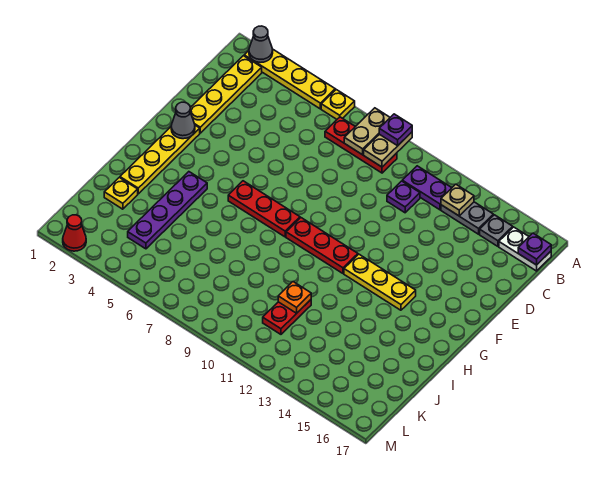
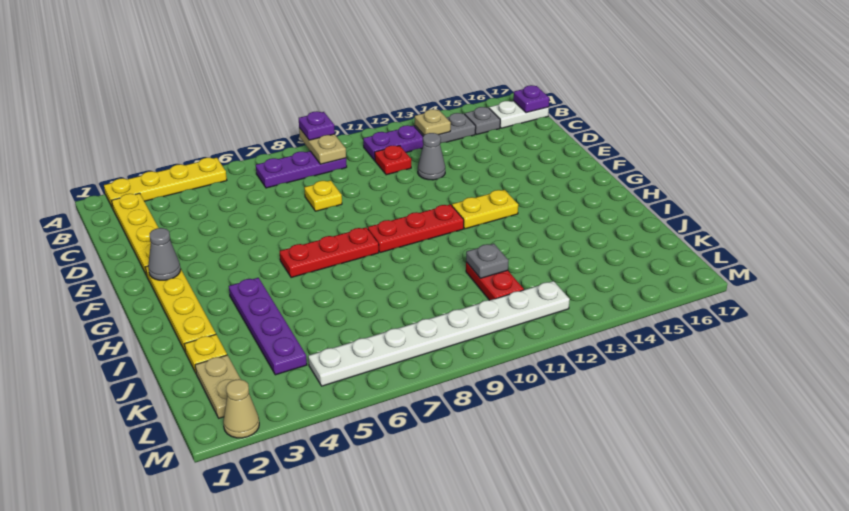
grey cone A2 level 2 -> grey cone D12 level 1
yellow plate A6 level 1 -> yellow plate D8 level 1
tan plate A8:B8 level 2 -> tan plate K2:L2 level 1
red plate B7:B9 level 1 -> purple plate B7:B9 level 1
purple plate C11 level 1 -> red plate C11 level 1
yellow plate G12:G14 level 1 -> yellow plate G12:G13 level 1
orange plate J11 level 2 -> grey plate J11 level 2
none -> white plate L5:L12 level 1
red cone M2 level 1 -> tan cone M2 level 1

